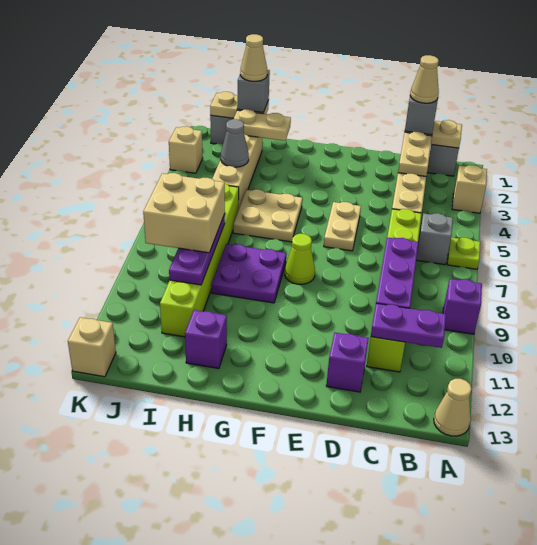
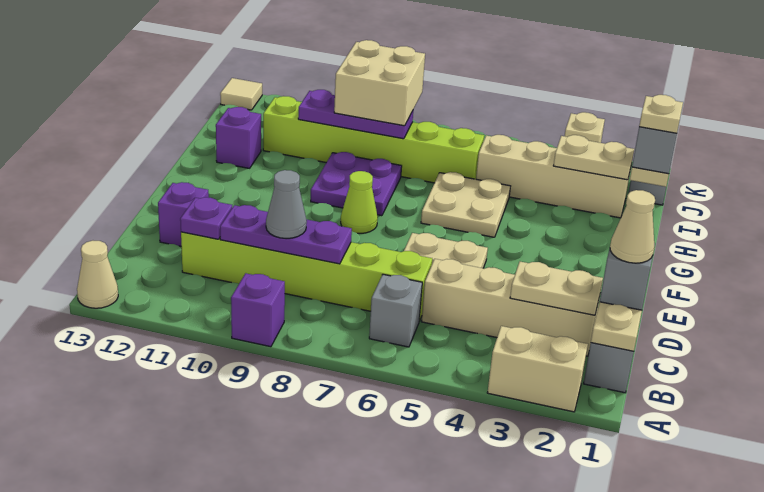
tan brick A3 level 1 -> tan brick A2:A3 level 1
lime plate A6 level 1 -> none
purple plate B11:C11 level 2 -> purple plate C11 level 2
tan plate H2:I2 level 2 -> tan plate I2:I3 level 2
tan cone I1 level 4 -> tan plate I1 level 4
grey cone I4 level 2 -> grey cone C9 level 3
tan brick K13 level 1 -> tan tile K13 level 1

